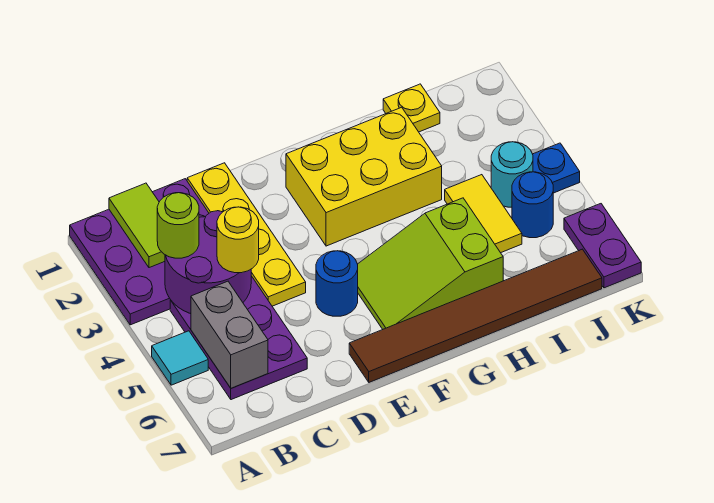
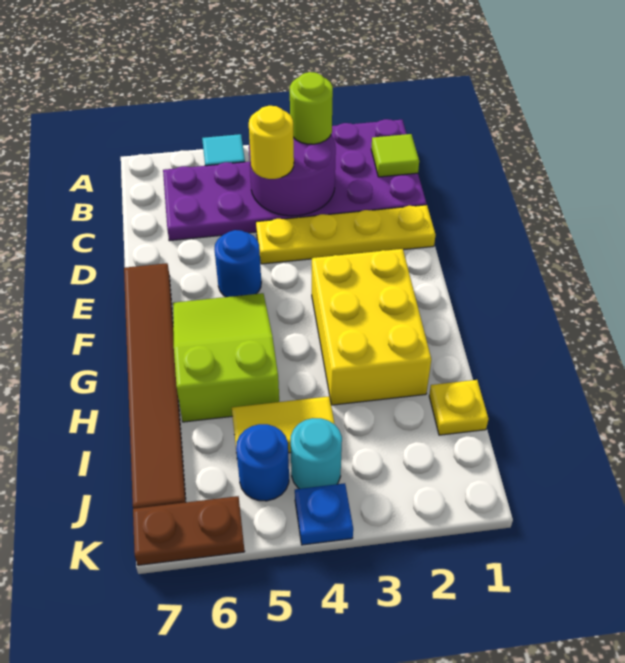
lime tile B1:B2 level 2 -> lime tile B1 level 2
grey brick B5:B6 level 2 -> none
purple plate K6:K7 level 1 -> brown plate K6:K7 level 1

